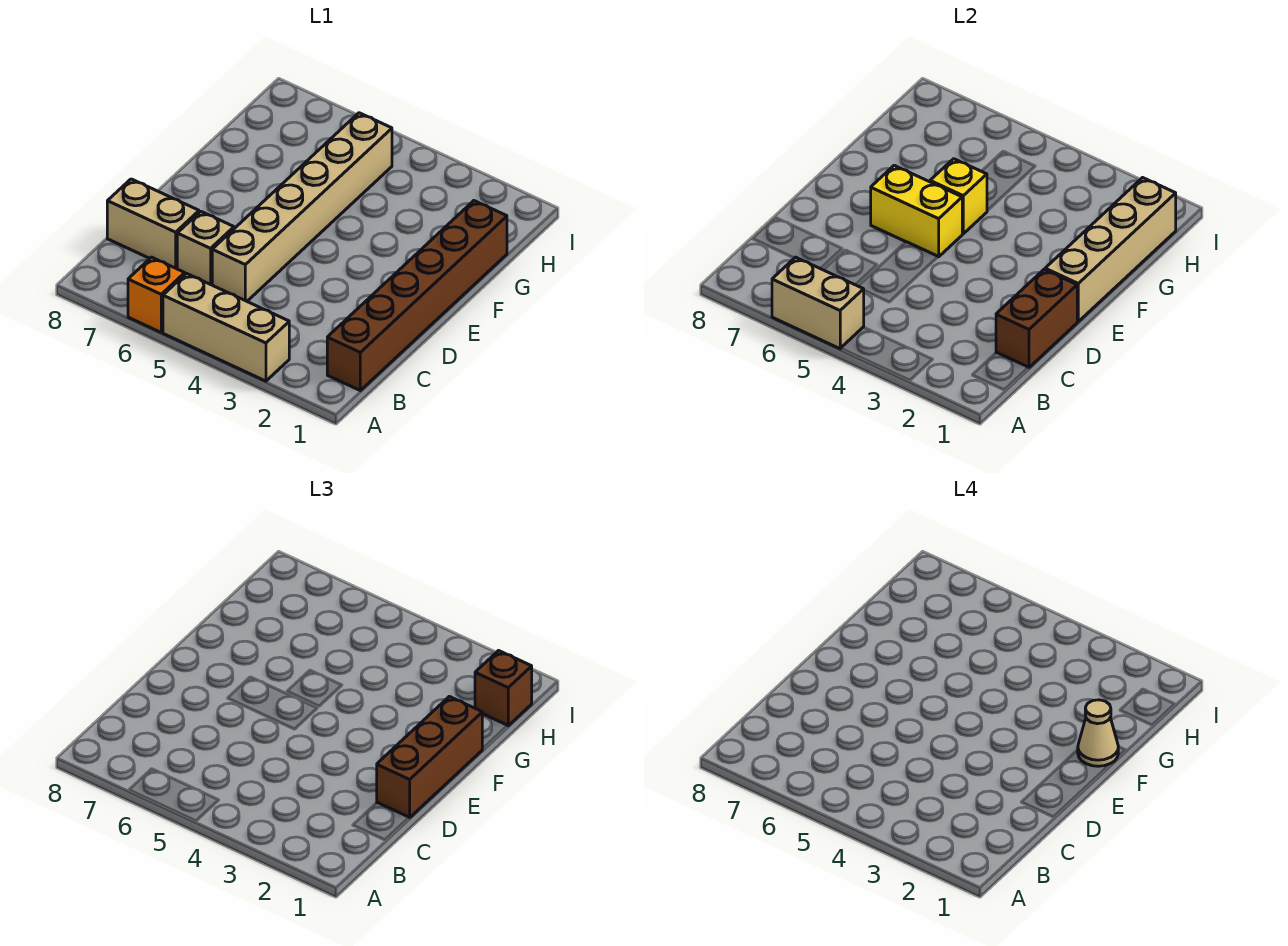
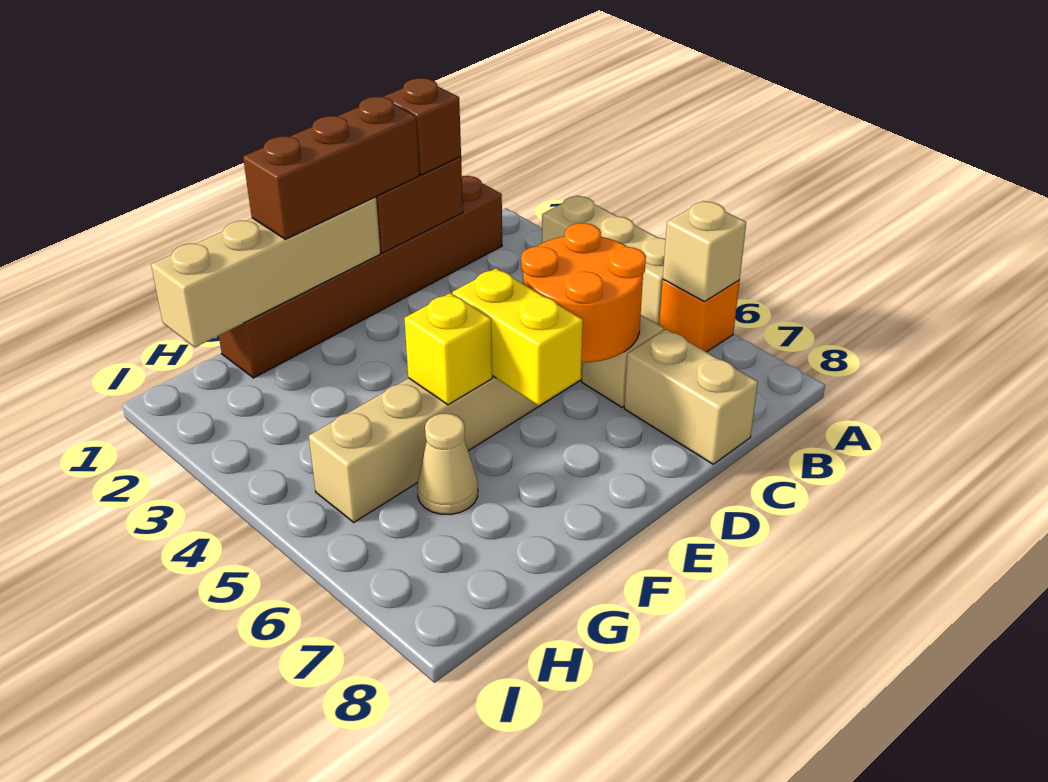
tan brick A5:A6 level 2 -> tan brick A6 level 2
none -> orange round brick C5:D6 level 2
tan cone F1 level 4 -> tan cone G6 level 1
brown brick H1 level 3 -> brown brick C1 level 3

